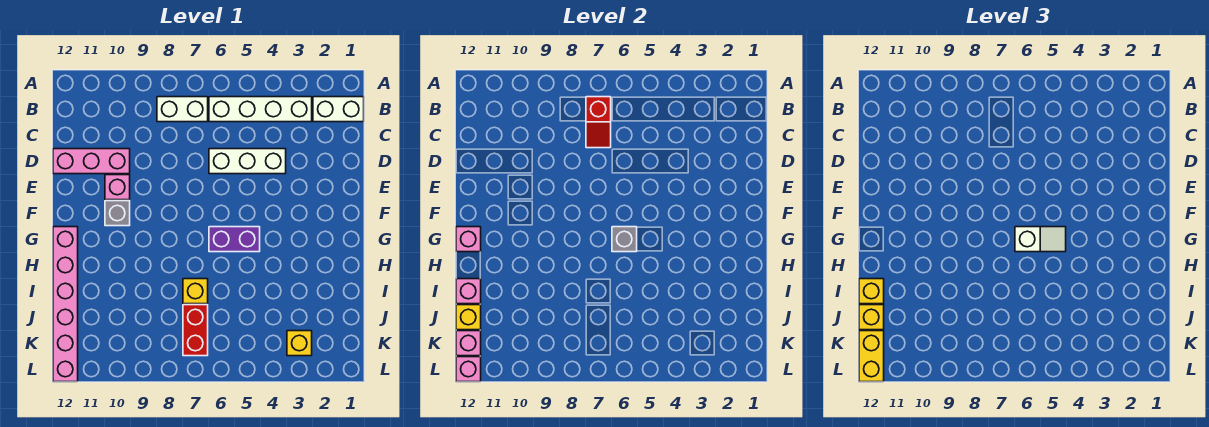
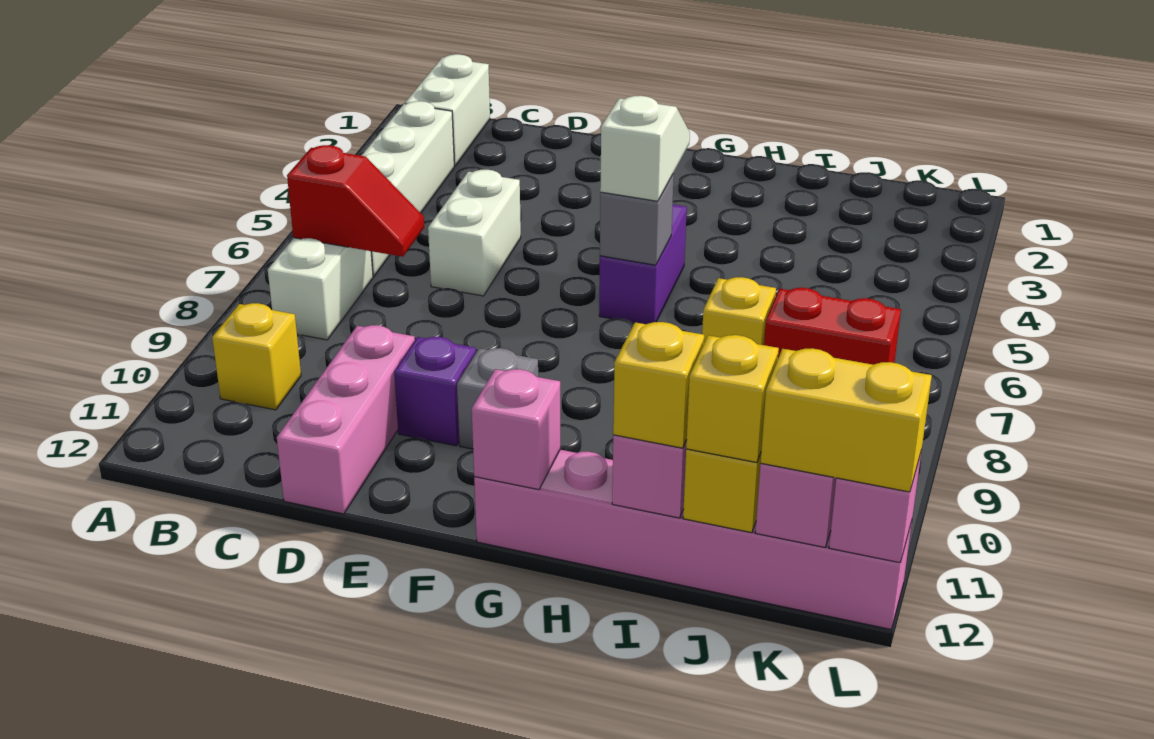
white brick D4:D6 level 1 -> white brick D5:D6 level 1
pink brick E10 level 1 -> purple brick E10 level 1
yellow brick K3 level 1 -> yellow brick B10 level 1

